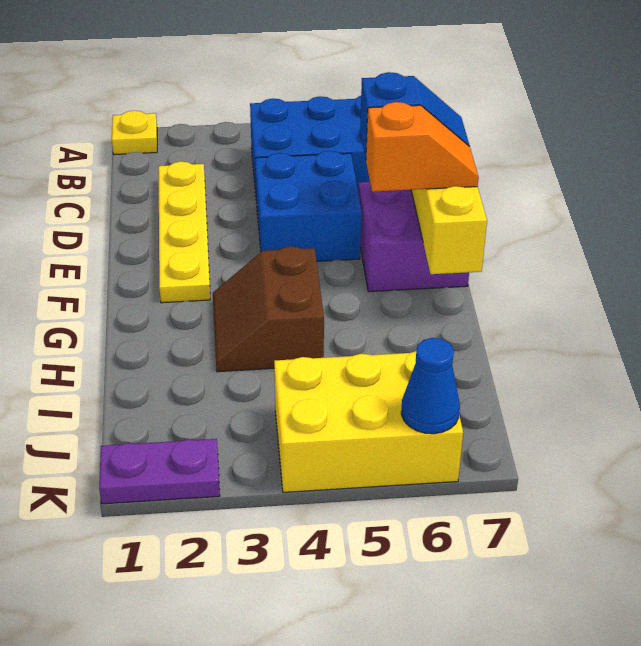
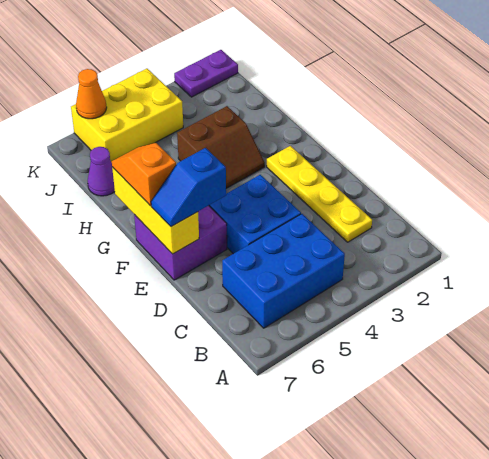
yellow plate A1 level 1 -> none
orange slope F6:F7 level 3 top 6 -> orange slope F7:G7 level 3 top F
brown slope G3:H4 level 1 top 4 -> brown slope G3:H4 level 1 top H
none -> purple cone I7 level 1
blue cone K6 level 2 -> orange cone K6 level 2

